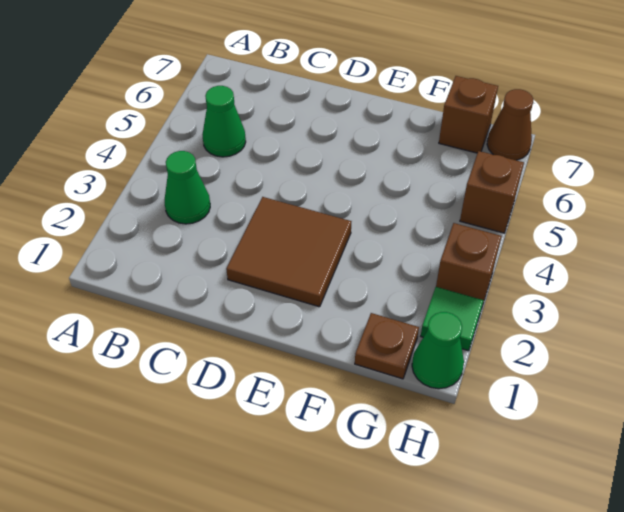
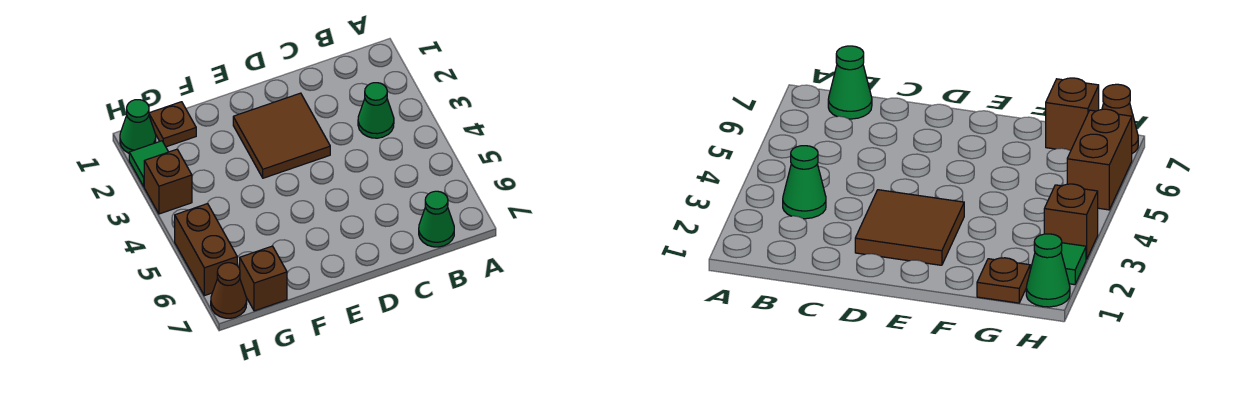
green cone B5 level 1 -> green cone B7 level 1
brown brick H5 level 1 -> brown brick H5:H6 level 1

